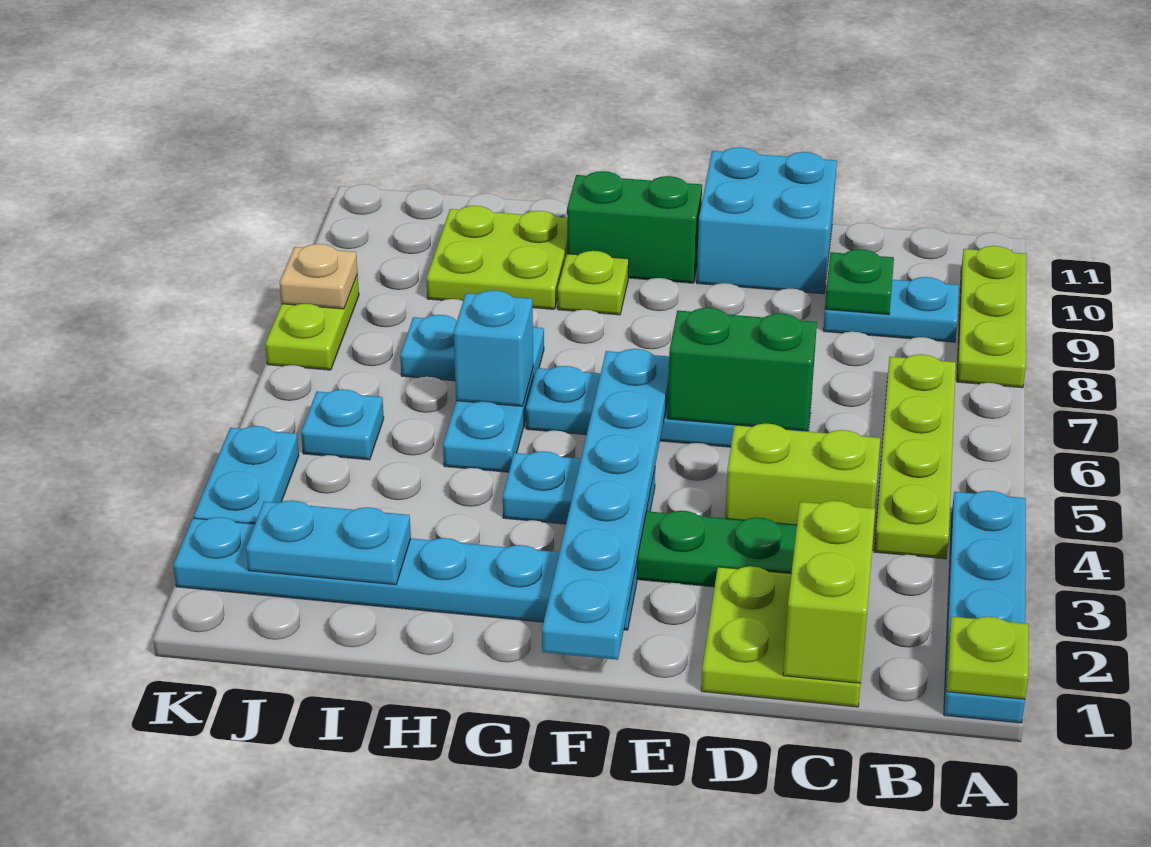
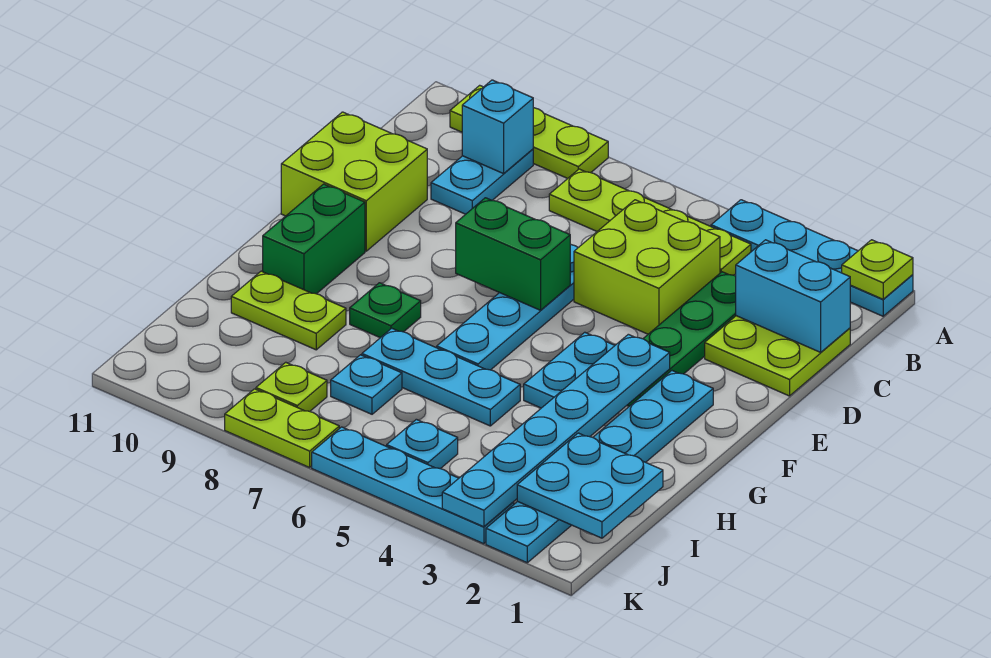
lime brick C1:C2 level 2 -> cyan brick C1:C2 level 2
lime brick C4:D4 level 1 -> lime brick C4:D5 level 1
green plate C9 level 2 -> green plate G8 level 1
green brick D6:E6 level 2 -> green brick E6:E7 level 2
cyan brick D10:E11 level 1 -> lime brick D10:E11 level 1
cyan plate F1:F6 level 2 -> cyan plate F3:K3 level 2
lime plate G9 level 1 -> lime plate J8 level 1
cyan brick H6 level 2 -> cyan brick B9 level 2
lime plate H9:I10 level 1 -> lime plate H9:H10 level 1
cyan plate I2:J2 level 2 -> cyan plate I1:J2 level 2
cyan plate K3:K4 level 1 -> cyan plate K3:K6 level 1
tan plate K8 level 2 -> none

